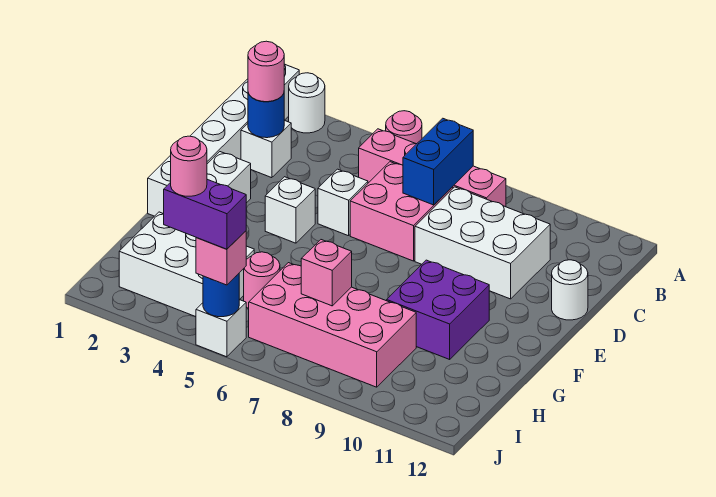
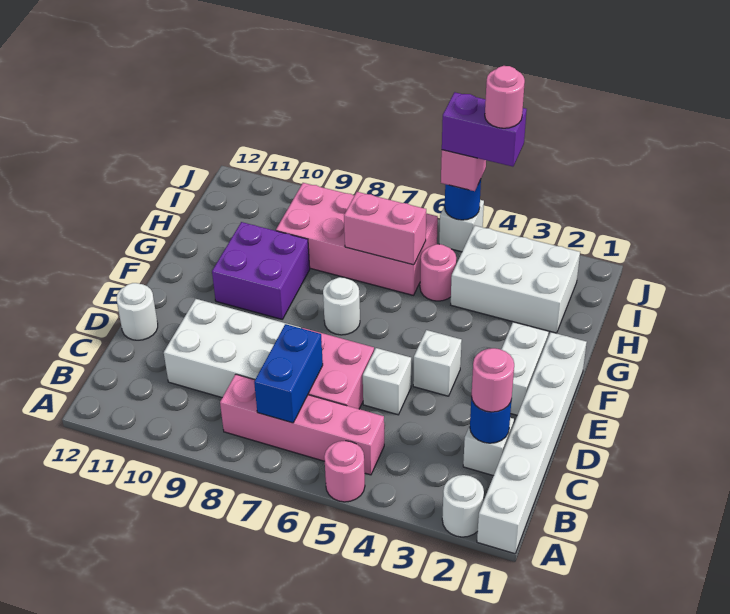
none -> white round brick F7 level 1
pink brick H7 level 2 -> pink brick H6:H7 level 2

